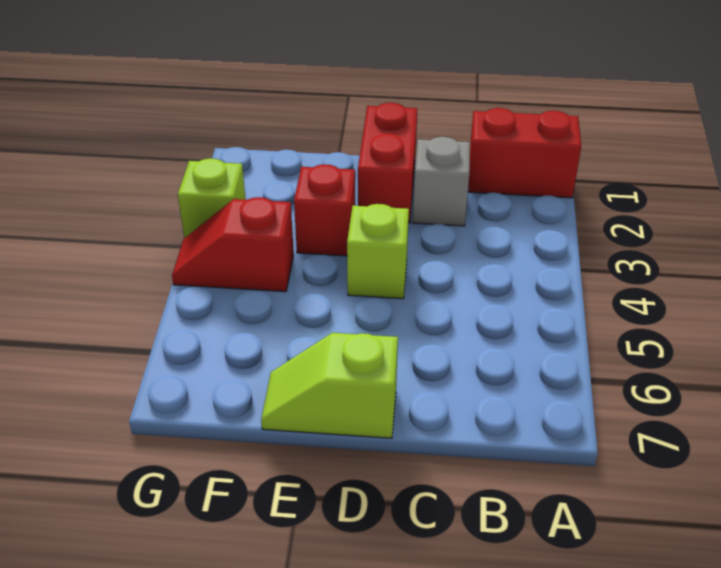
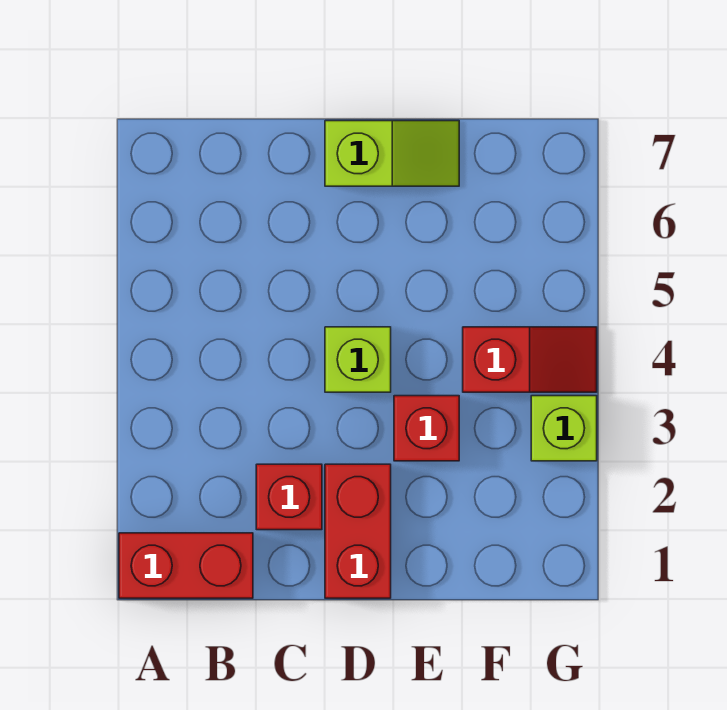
grey brick C2 level 1 -> red brick C2 level 1

